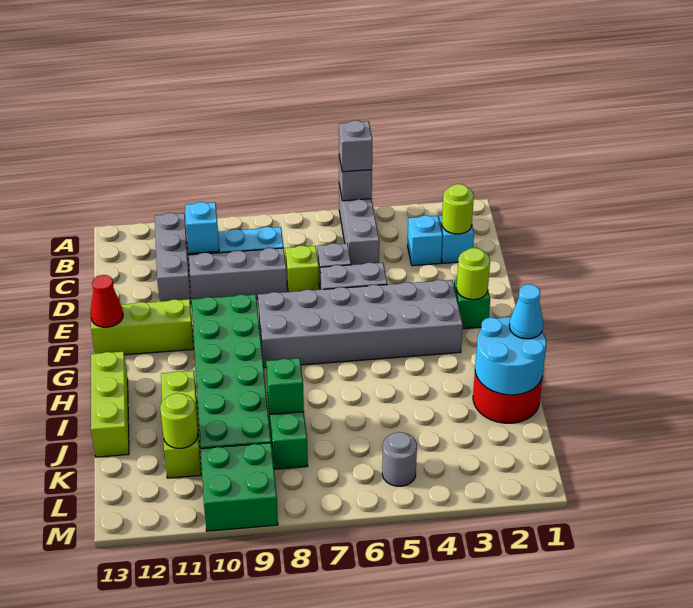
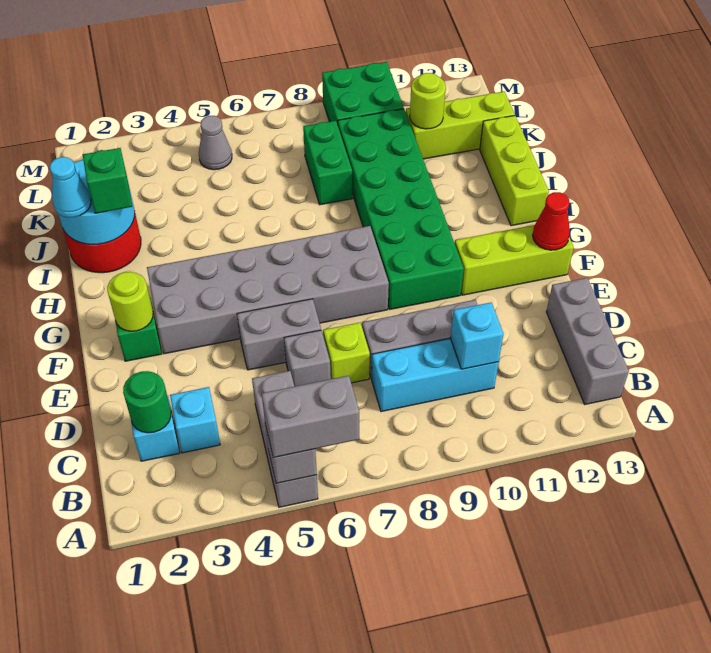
grey brick A5 level 3 -> grey brick A5:A6 level 3
grey brick B11:D11 level 1 -> grey brick B13:D13 level 1
lime round brick C2 level 2 -> green round brick C2 level 2
lime brick I11:K11 level 1 -> lime brick K11:K13 level 1
green brick J8 level 2 -> green brick I2 level 3
grey round brick L5 level 1 -> grey cone L5 level 1

